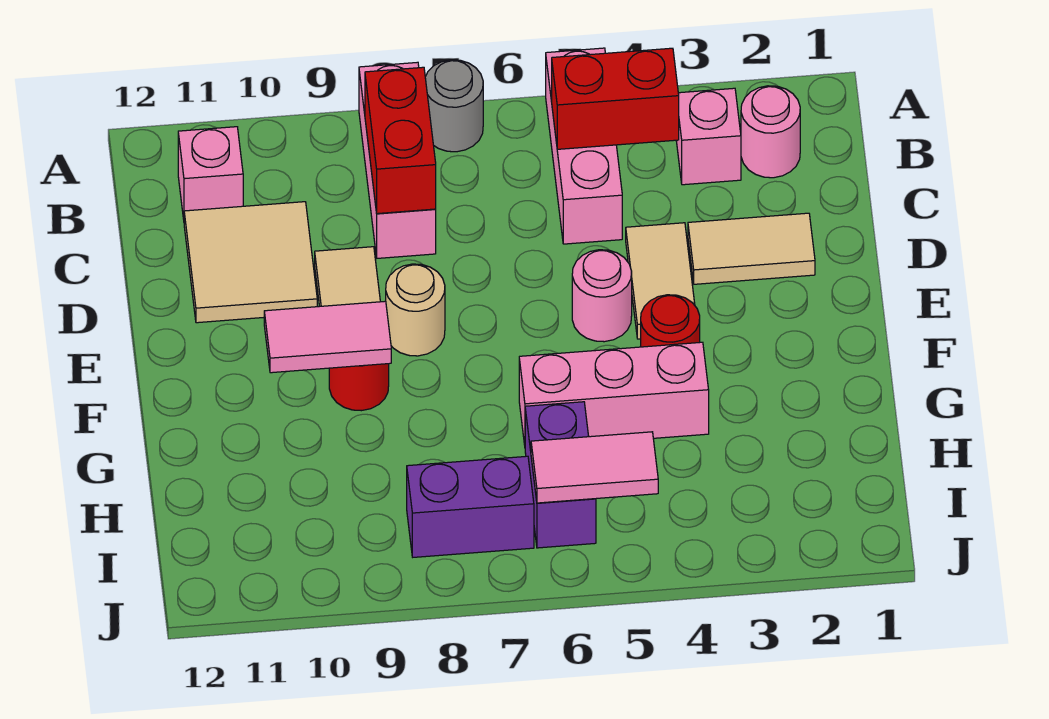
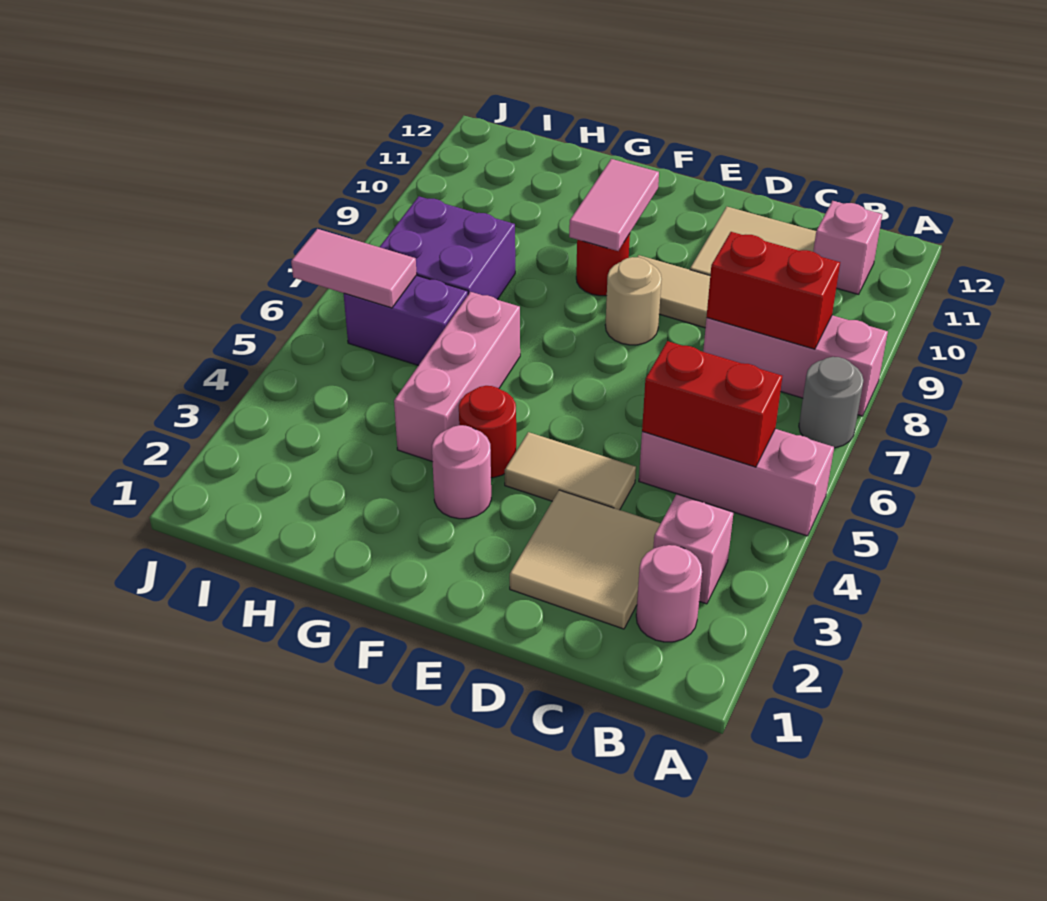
red brick B4:B5 level 2 -> red brick B5:C5 level 2
tan tile D2:D3 level 1 -> tan tile C2:D3 level 1
pink round brick E5 level 1 -> pink round brick F3 level 1
pink tile I5:I6 level 2 -> pink tile I6:J6 level 2
purple brick I7:I8 level 1 -> purple brick H7:I8 level 1

